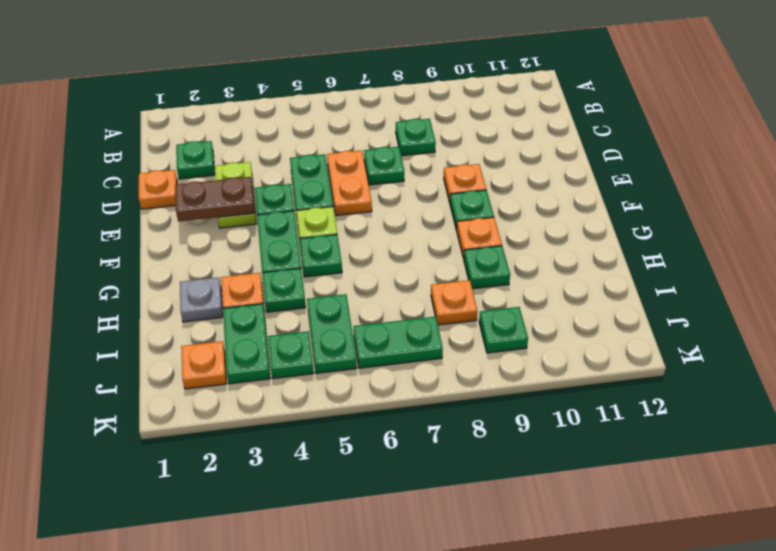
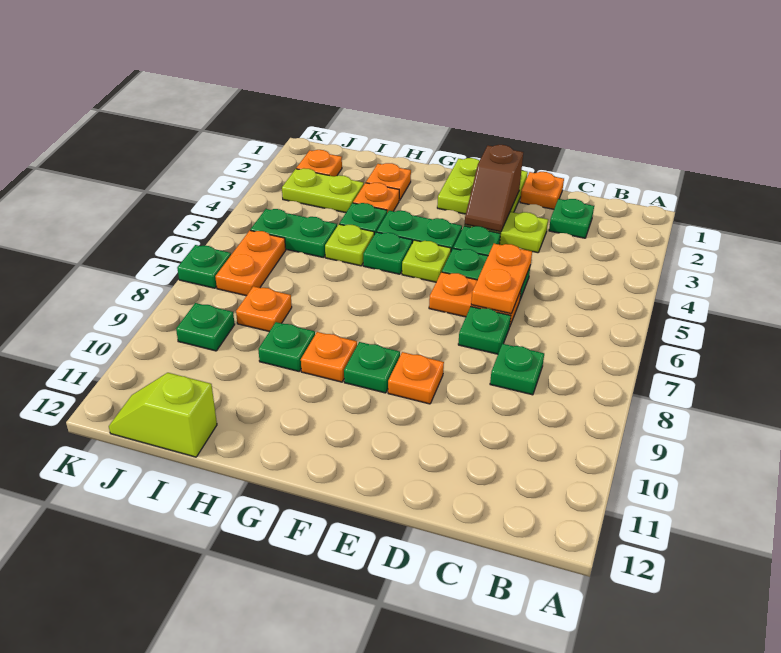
none -> orange plate D5:D6 level 2
none -> lime plate E1:F2 level 1
brown plate E2:E3 level 2 -> brown slope E2:E3 level 2 top 2
grey plate H2 level 1 -> orange plate H2 level 1
none -> lime plate H5 level 1
green plate I3:J3 level 1 -> lime plate I3:J3 level 1
none -> lime slope I12:J12 level 1 top I
green plate J4 level 1 -> green plate K7 level 1
green plate J6:J7 level 1 -> orange plate J6:J7 level 1

